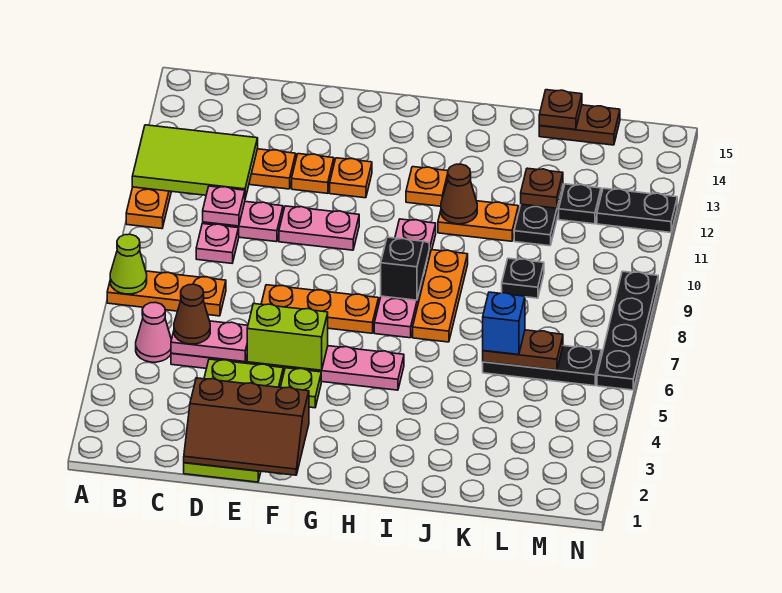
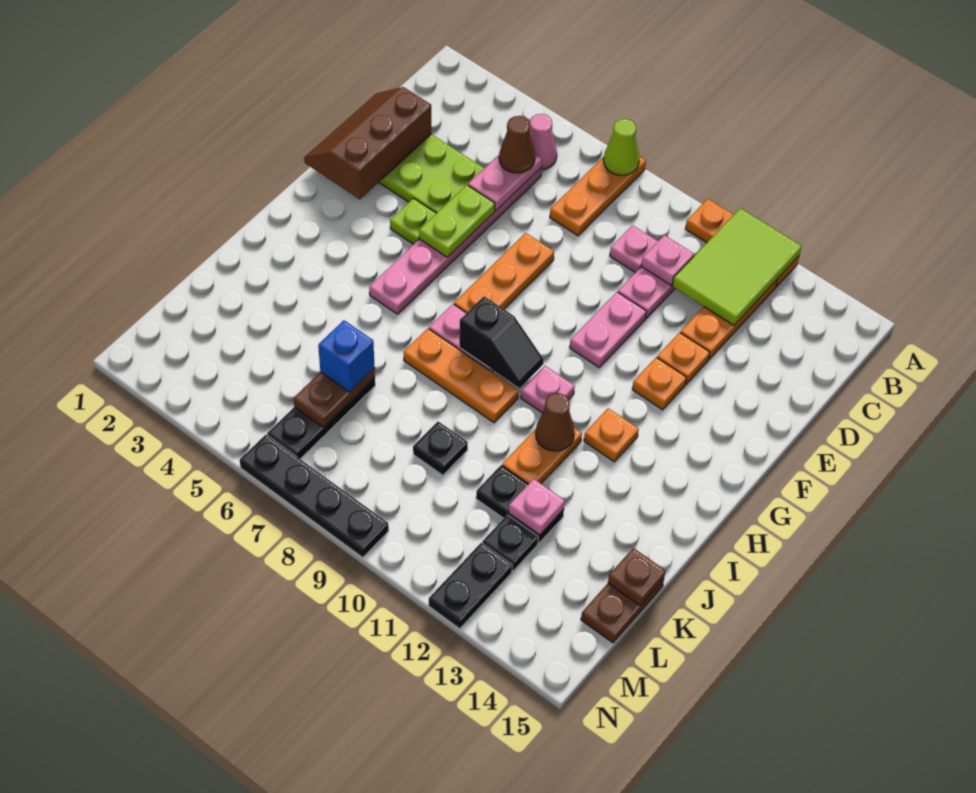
lime brick E5:F5 level 2 -> lime plate E5:F5 level 2
brown plate K12 level 2 -> pink plate K12 level 2

